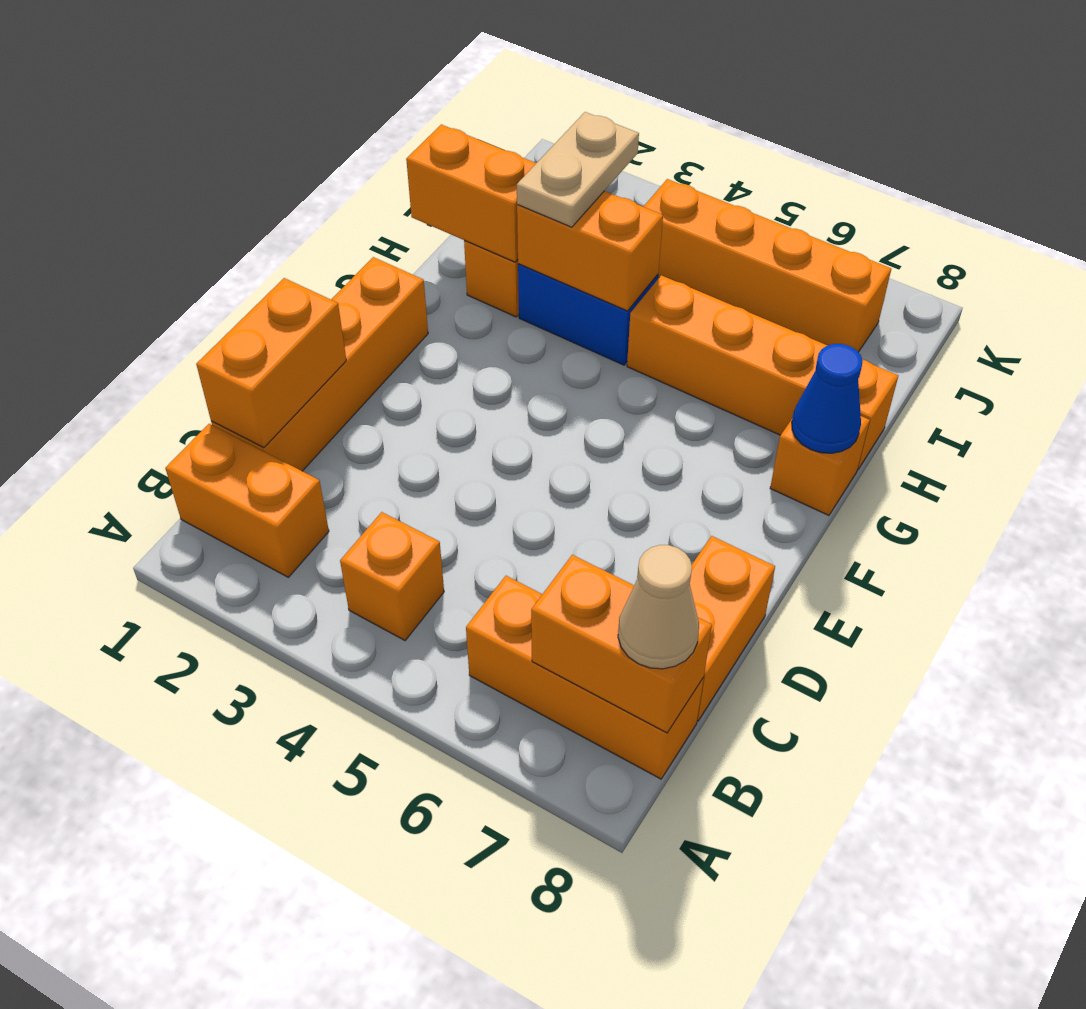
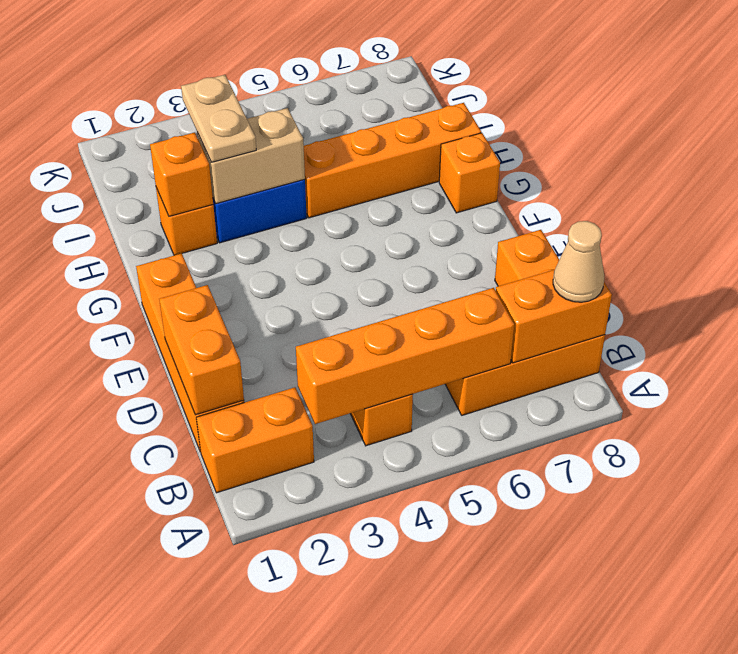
blue cone G8 level 2 -> none
orange brick H1:H2 level 2 -> orange brick H2 level 2
orange brick H3:H4 level 2 -> tan brick H3:H4 level 2
orange brick J4:J7 level 1 -> orange brick B3:B6 level 2

